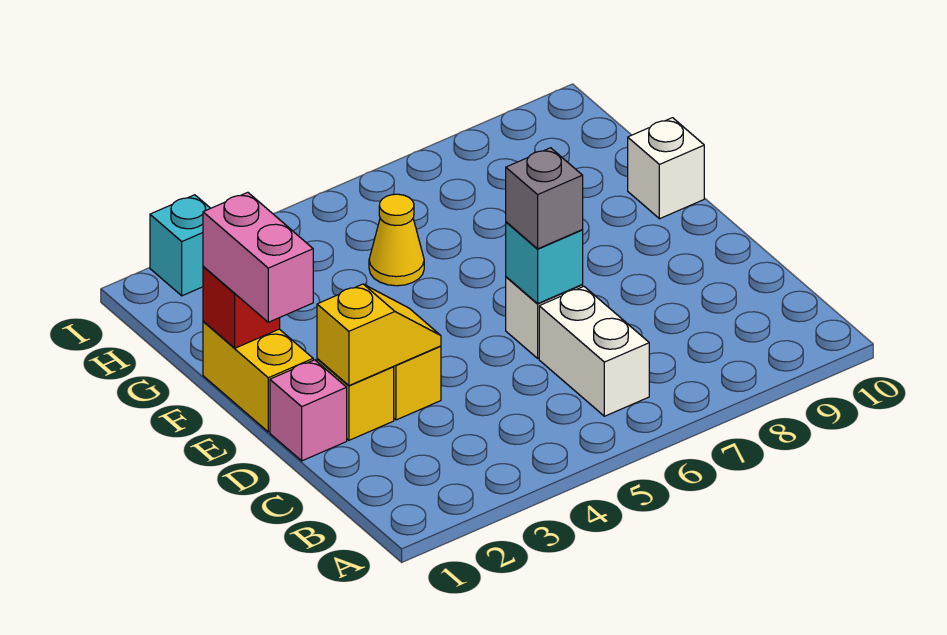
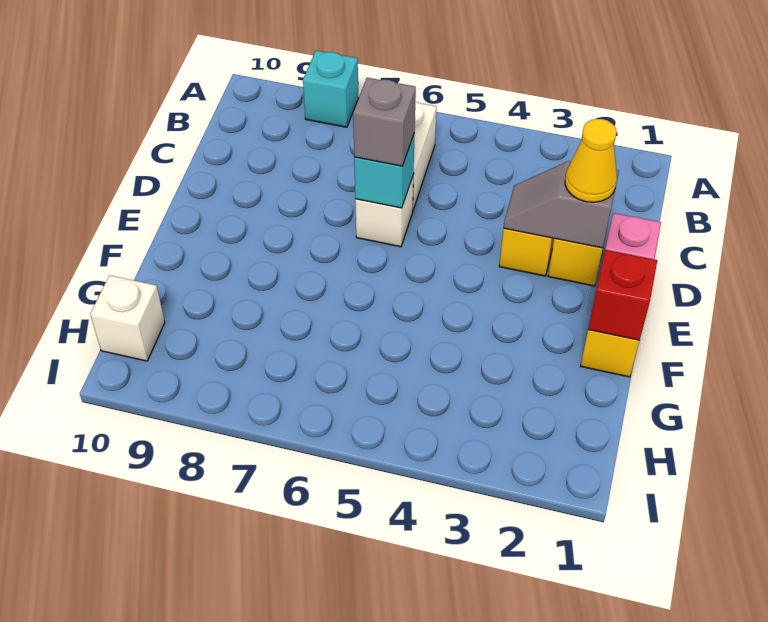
yellow slope D2:D3 level 2 top 2 -> grey slope D2:D3 level 2 top 2
pink brick E1:F1 level 3 -> none
white brick F10 level 1 -> white brick H10 level 1
yellow cone G5 level 1 -> yellow cone D2 level 3
cyan brick I2 level 1 -> cyan brick A8 level 1

